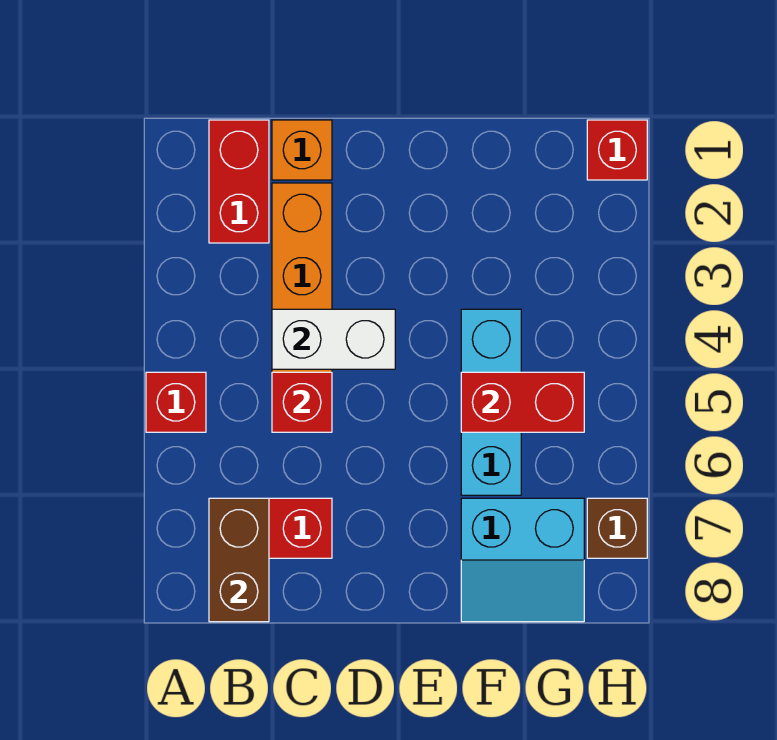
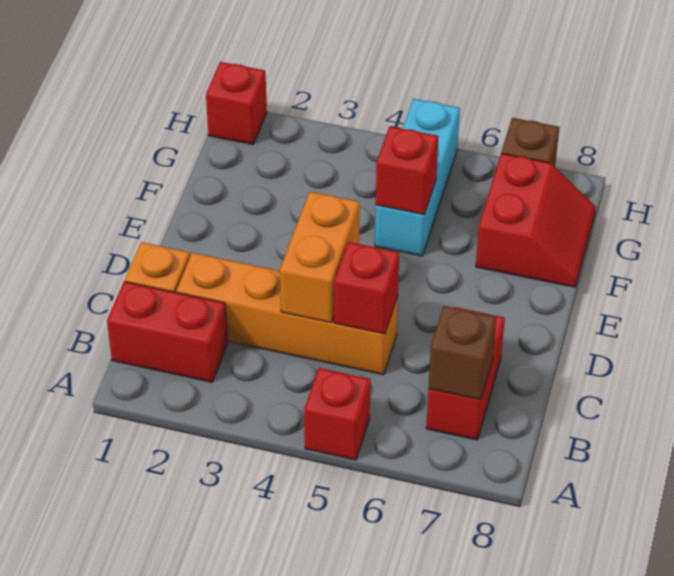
brown brick B7:B8 level 2 -> brown brick B7 level 2
white brick C4:D4 level 2 -> orange brick C4:D4 level 2
cyan brick F4:F6 level 1 -> cyan brick F5:H5 level 1
red brick F5:G5 level 2 -> red brick F5 level 2
cyan slope F7:G8 level 1 top 7 -> red slope F7:G8 level 1 top 7

